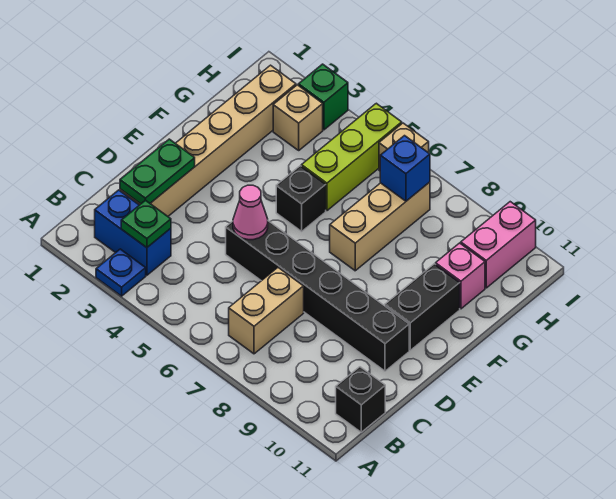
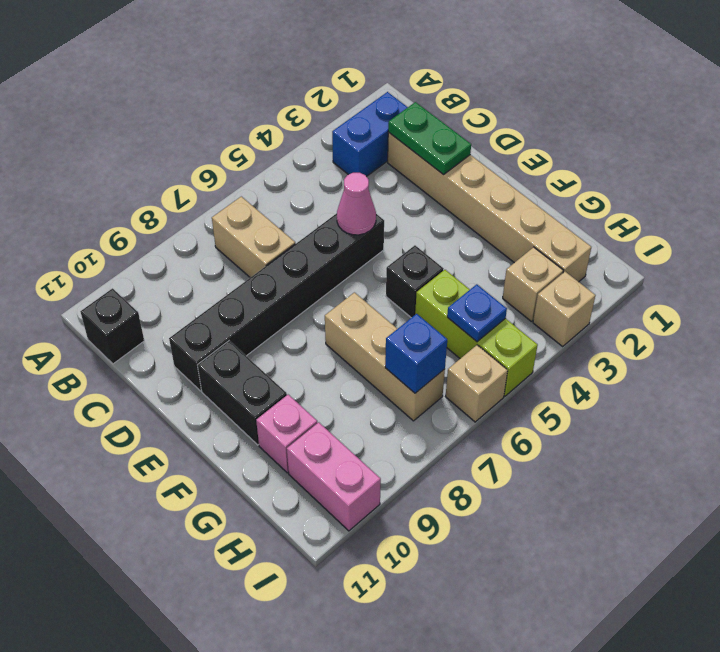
blue plate A3 level 1 -> blue plate H5 level 2
green plate B3 level 2 -> none
green brick I3 level 1 -> tan brick I3 level 1

